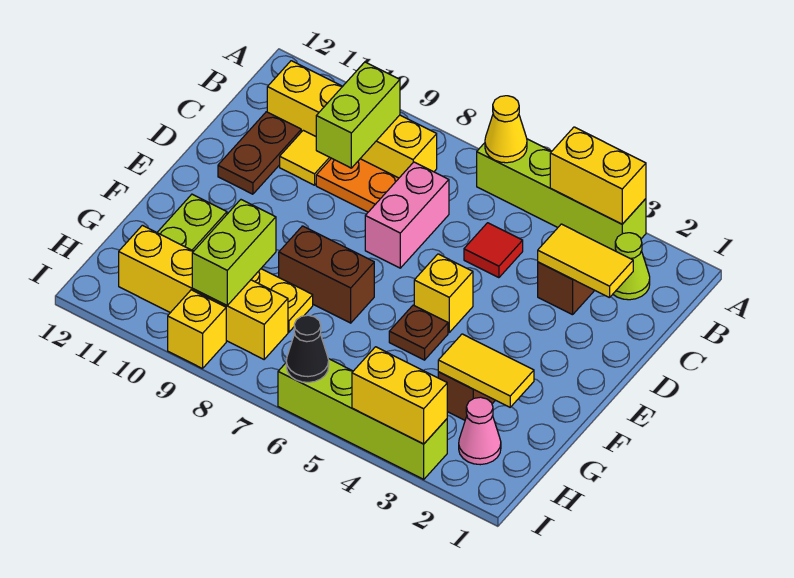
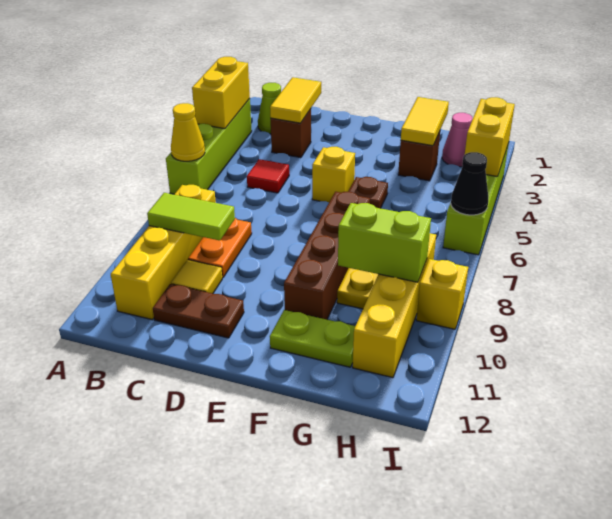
lime brick B9:C9 level 2 -> lime tile B9:C9 level 2
pink brick C7:D7 level 1 -> none
brown brick F7:F8 level 1 -> brown brick F7:F10 level 1

